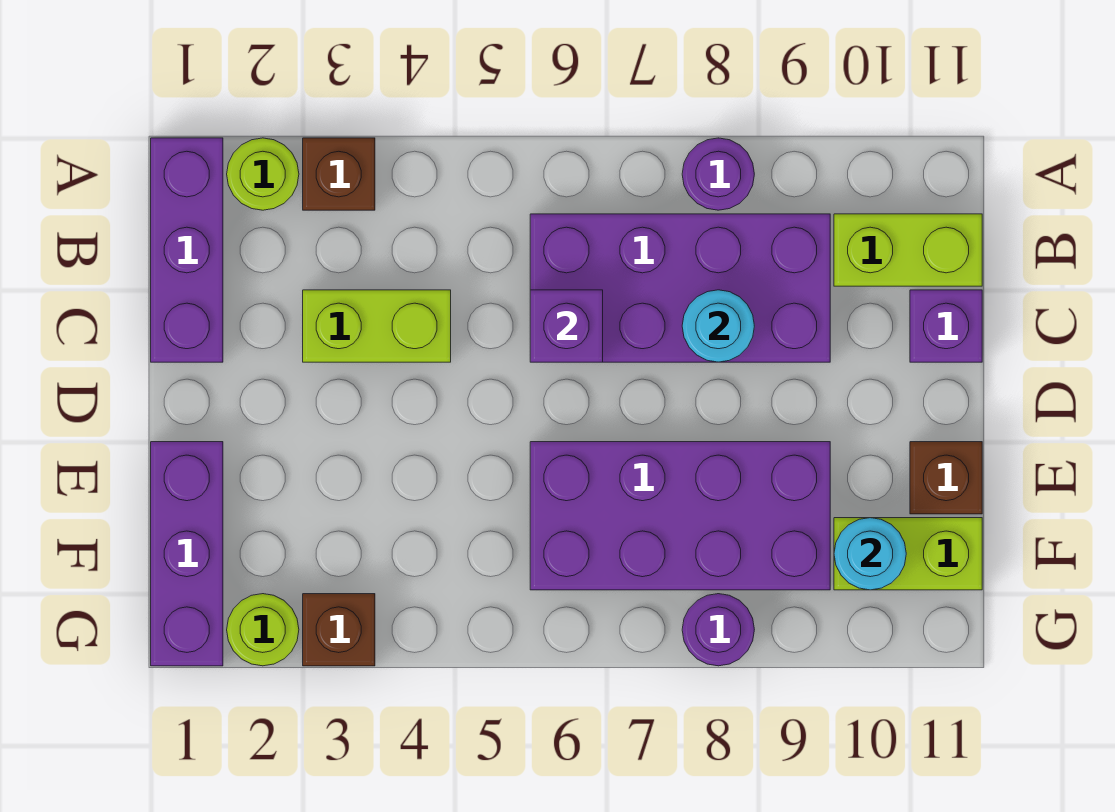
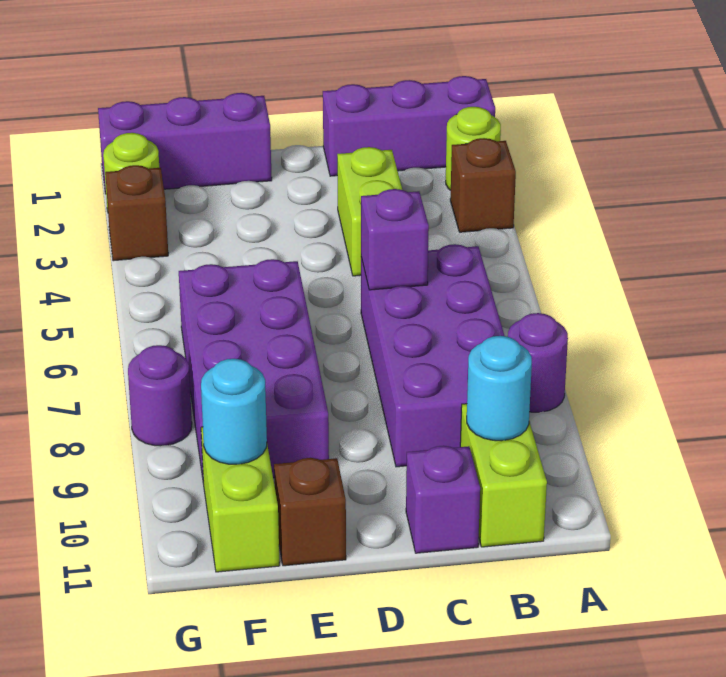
cyan round brick C8 level 2 -> cyan round brick B10 level 2

